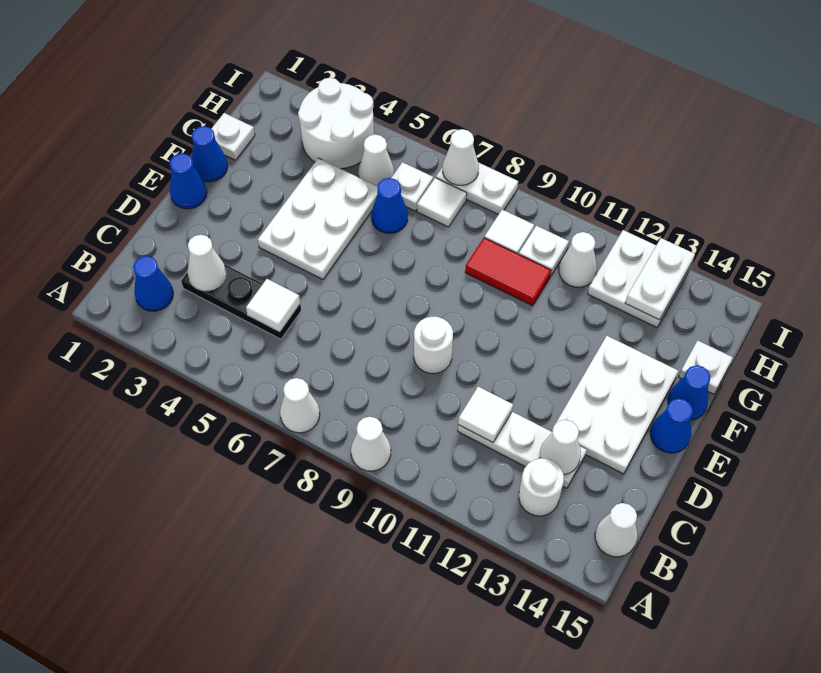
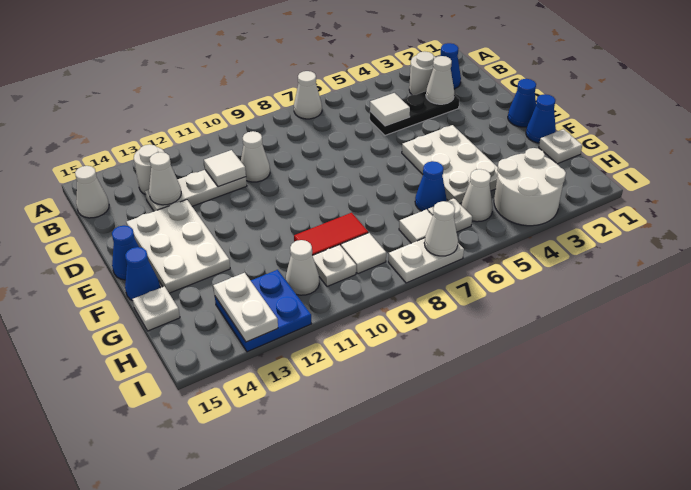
white cone A9 level 1 -> white cone C10 level 1
white round brick D9 level 1 -> white round brick B3 level 1
white plate H12:I13 level 1 -> blue plate H12:I13 level 1

